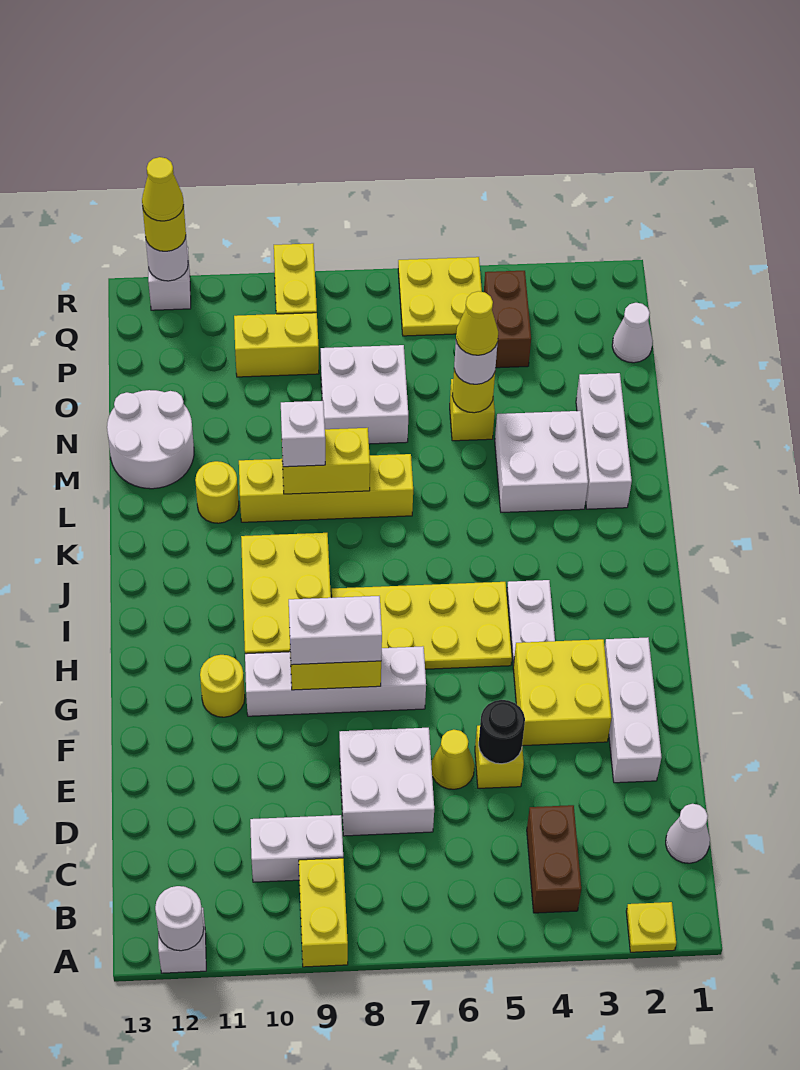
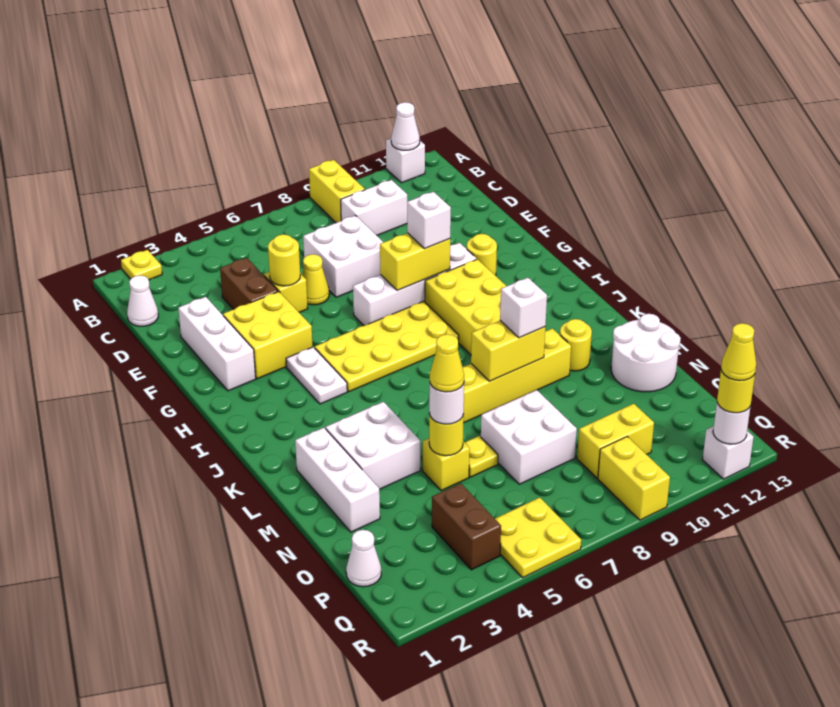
white round brick A12 level 2 -> white cone A12 level 2
brown brick B4:C4 level 1 -> brown brick D4:E4 level 1
black round brick E5 level 2 -> yellow round brick E5 level 2
white brick G8:G9 level 3 -> white brick G9 level 3
none -> yellow plate N6 level 1

